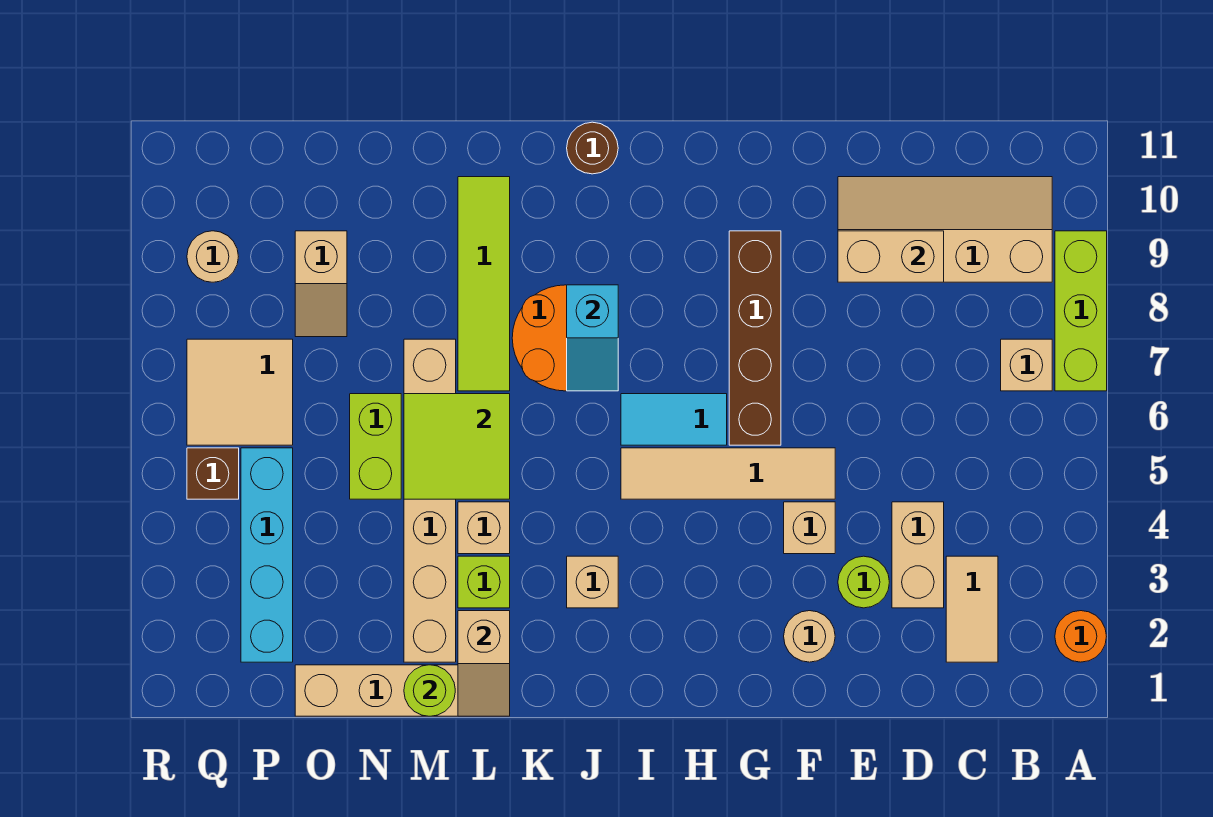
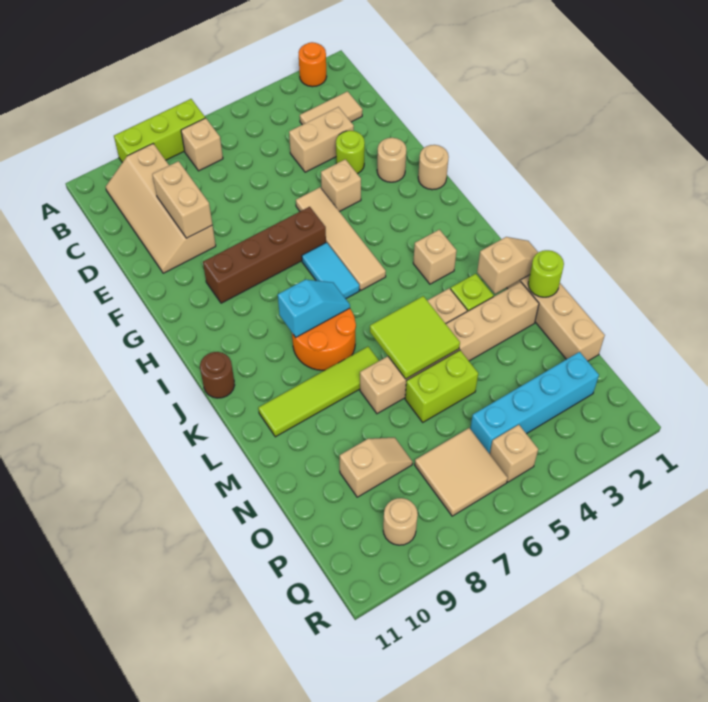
none -> tan round brick G1 level 1
brown brick Q5 level 1 -> tan brick Q5 level 1

